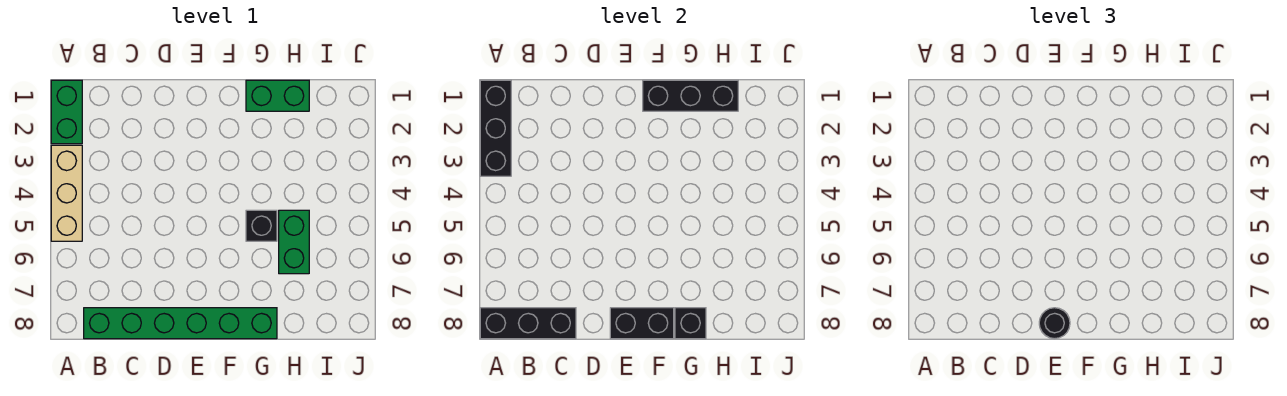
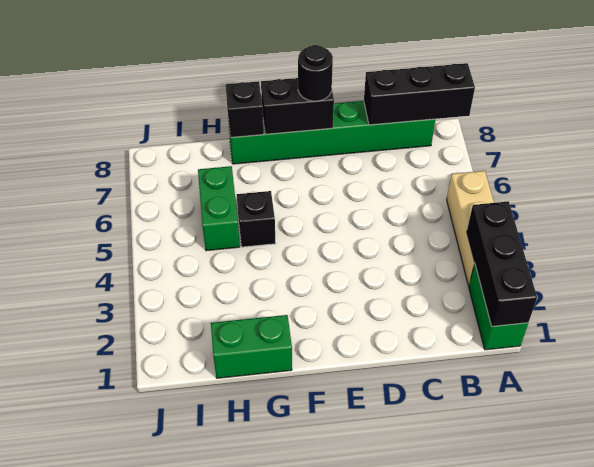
black brick F1:H1 level 2 -> none

